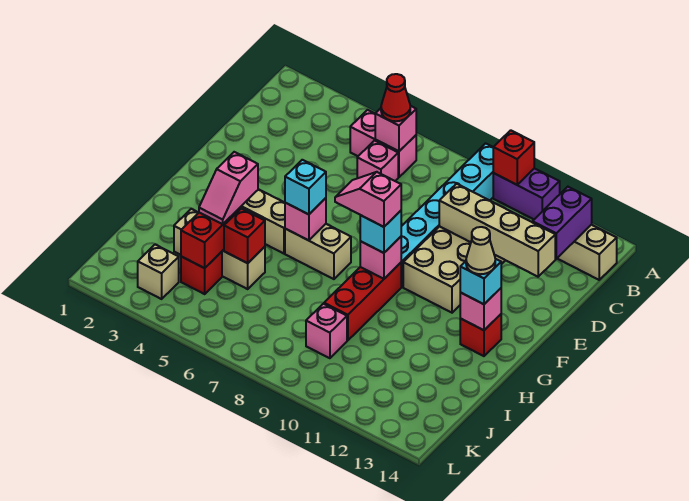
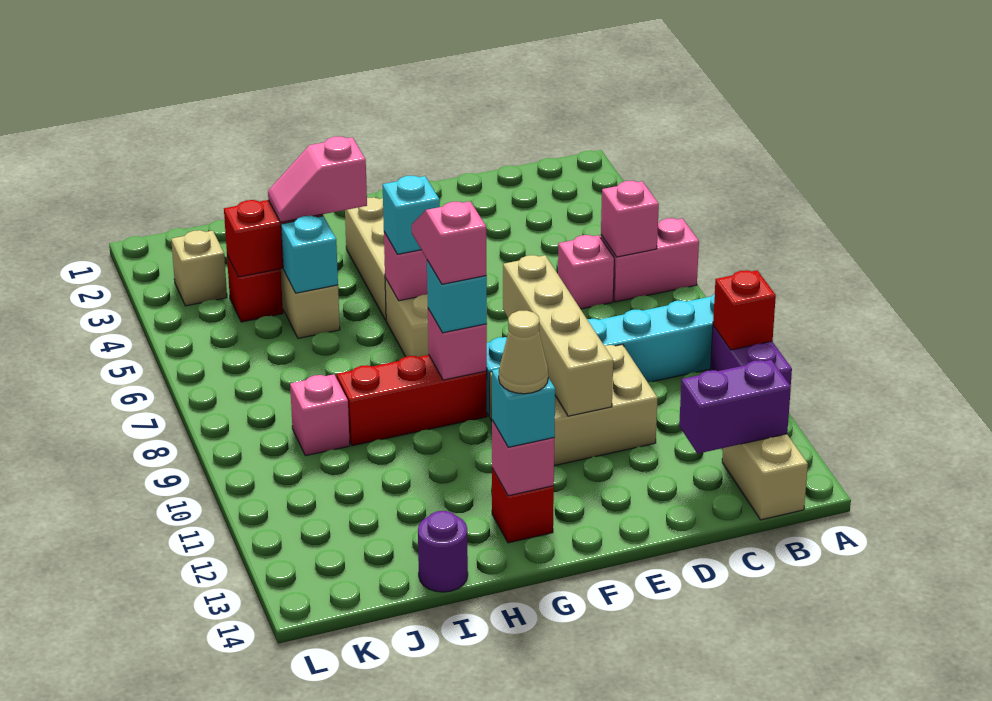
pink brick B5:B6 level 1 -> pink brick A6:B6 level 1
red cone B6 level 3 -> none
tan brick D10:D13 level 2 -> tan brick E8:E11 level 2
red brick I5 level 2 -> cyan brick I5 level 2
none -> purple round brick I14 level 1

